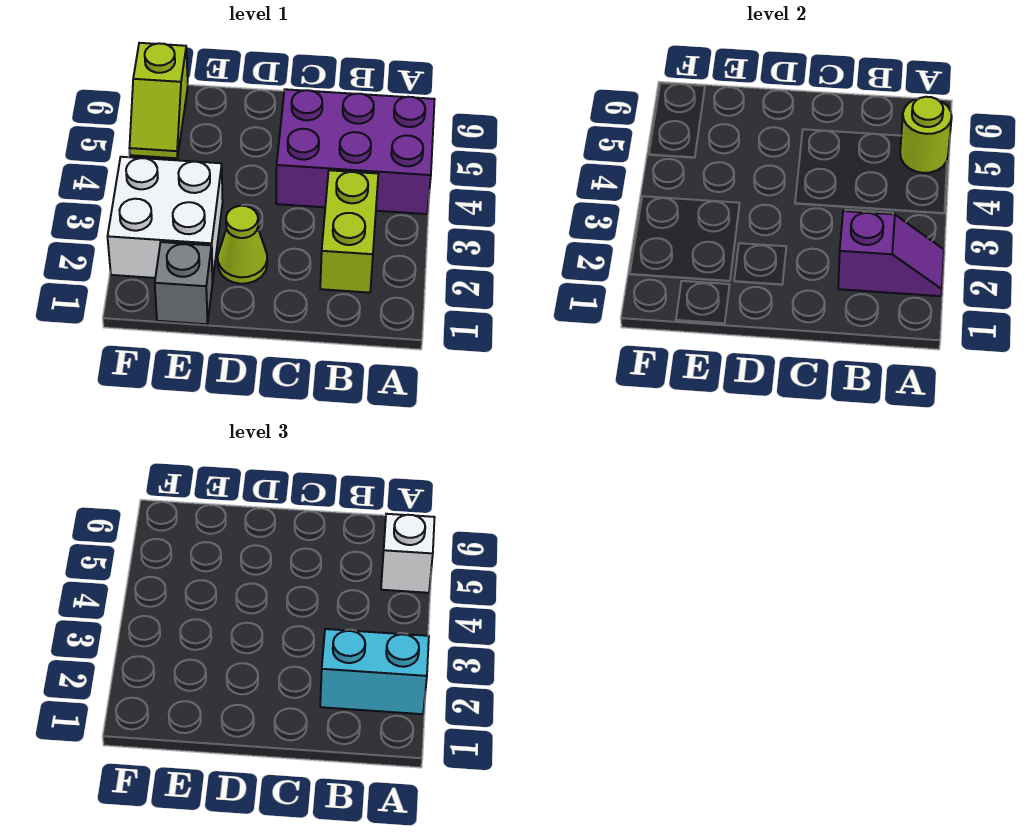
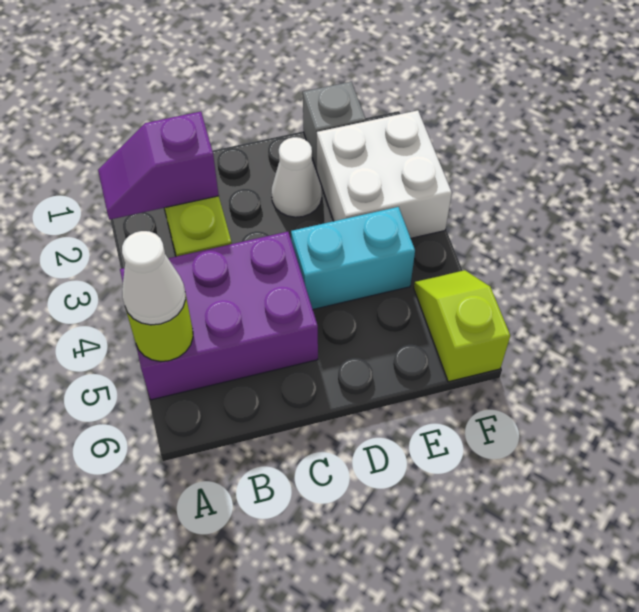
cyan brick A2:B2 level 3 -> cyan brick D4:E4 level 1
white brick A5 level 3 -> white cone A5 level 3
lime cone D2 level 1 -> white cone D2 level 1

